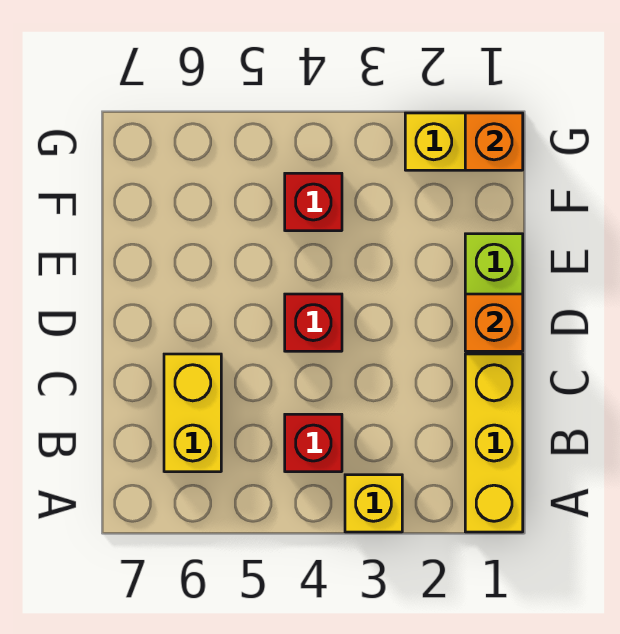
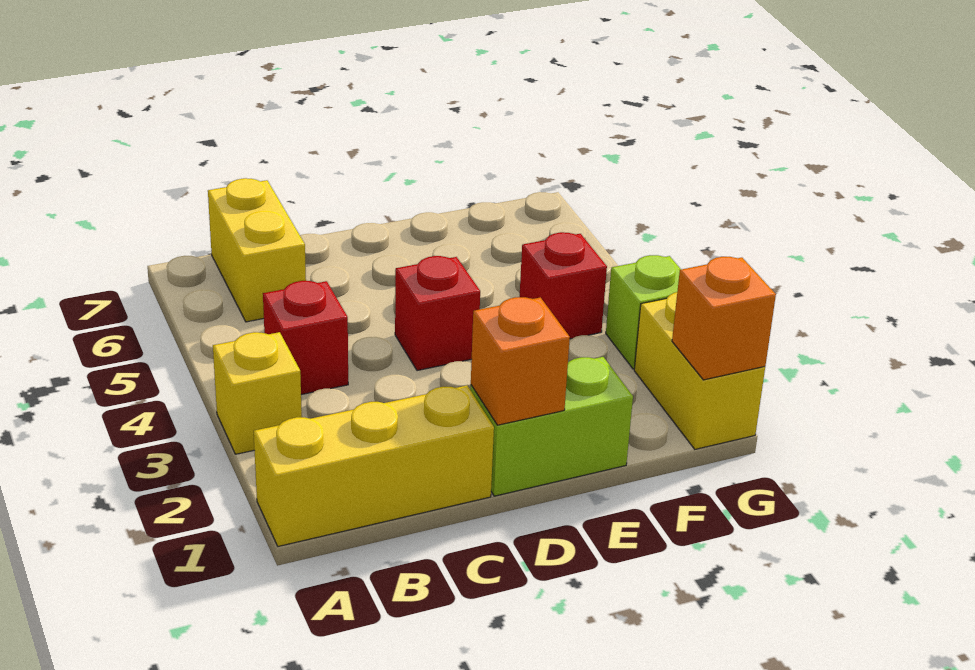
yellow brick B6:C6 level 1 -> yellow brick B6:B7 level 1
none -> lime brick G3 level 1

